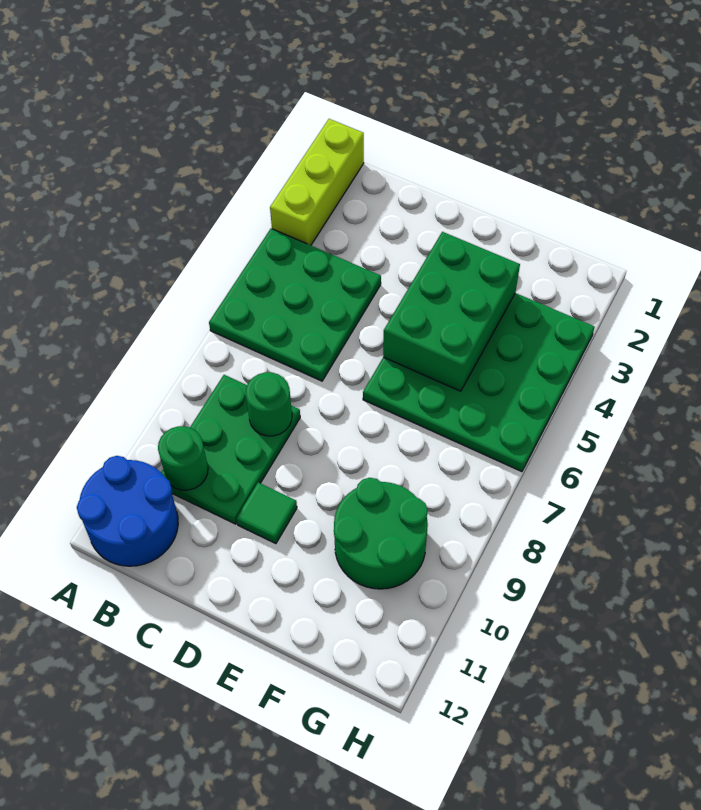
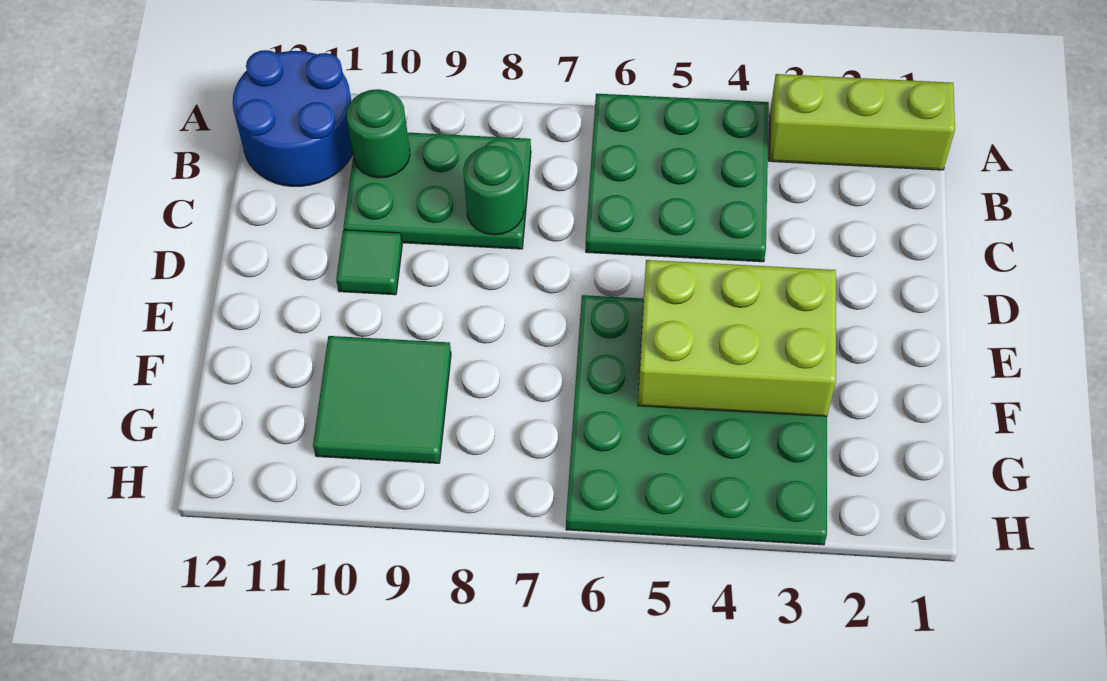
green brick E3:F5 level 2 -> lime brick E3:F5 level 2
green round brick F9:G10 level 1 -> green tile F9:G10 level 1

